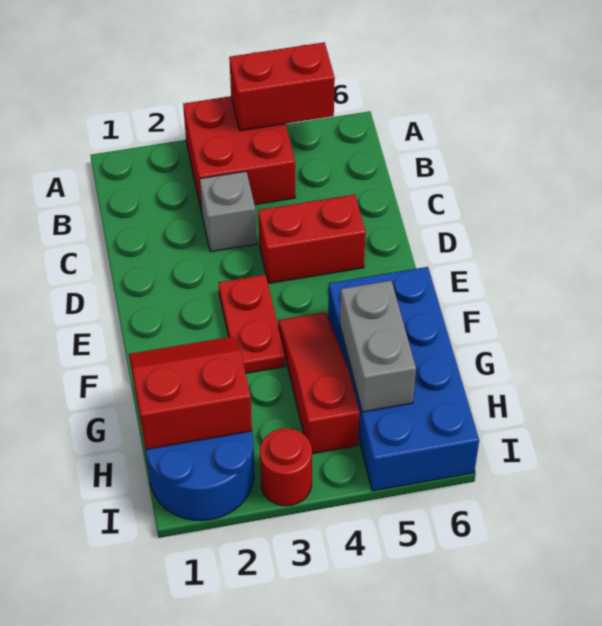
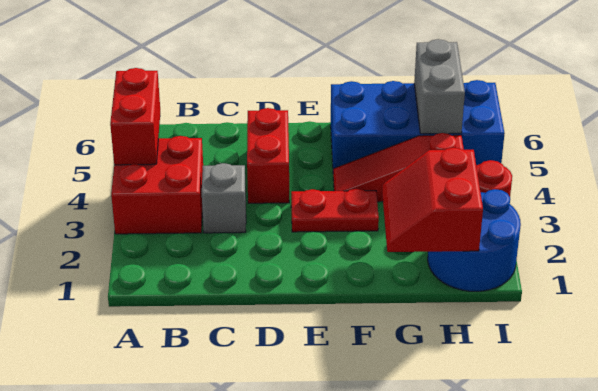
grey brick G5:H5 level 2 -> grey brick H5:H6 level 2

